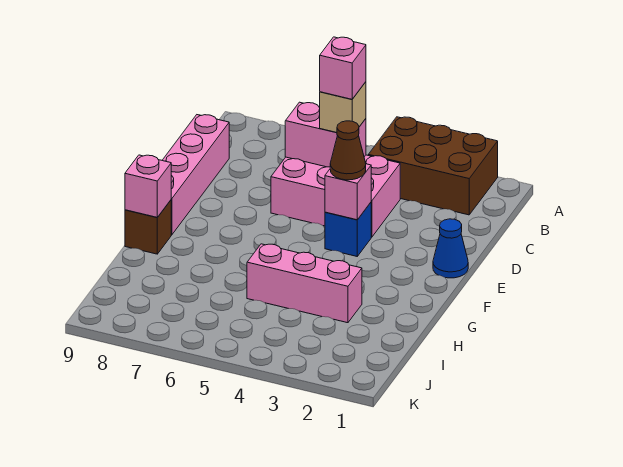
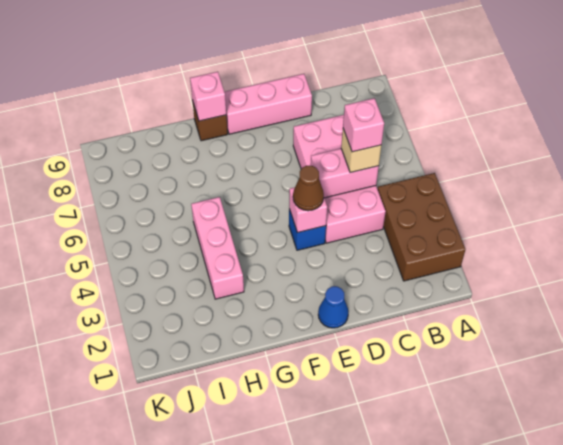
pink brick C4:D6 level 1 -> pink brick C4:D7 level 1
pink brick C5:C6 level 2 -> pink brick C5:D5 level 2
pink brick C9:F9 level 1 -> pink brick D9:F9 level 1

